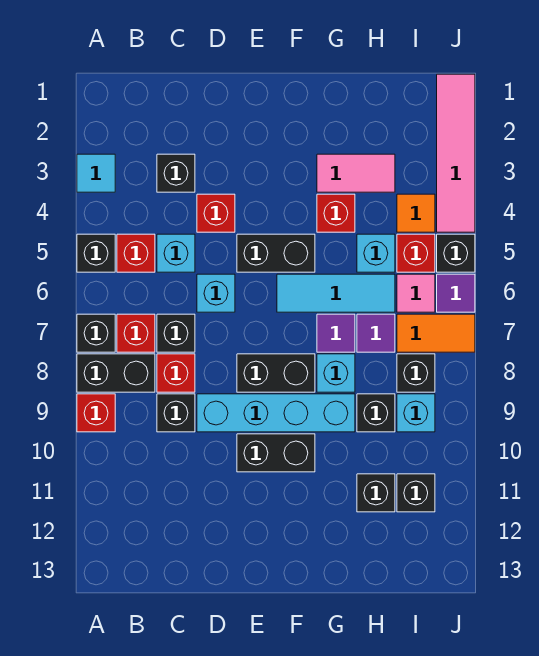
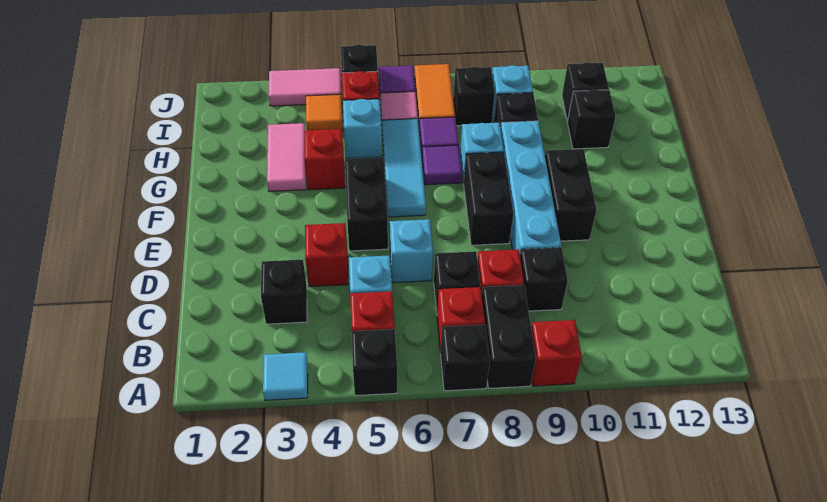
pink tile J1:J4 level 1 -> pink tile J3:J4 level 1

